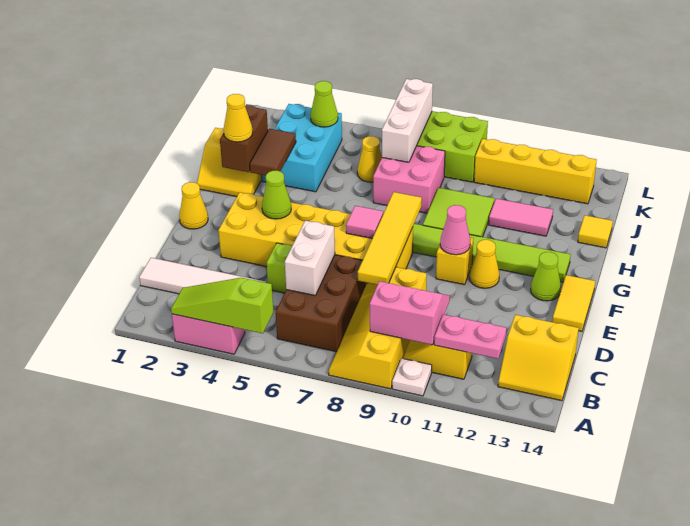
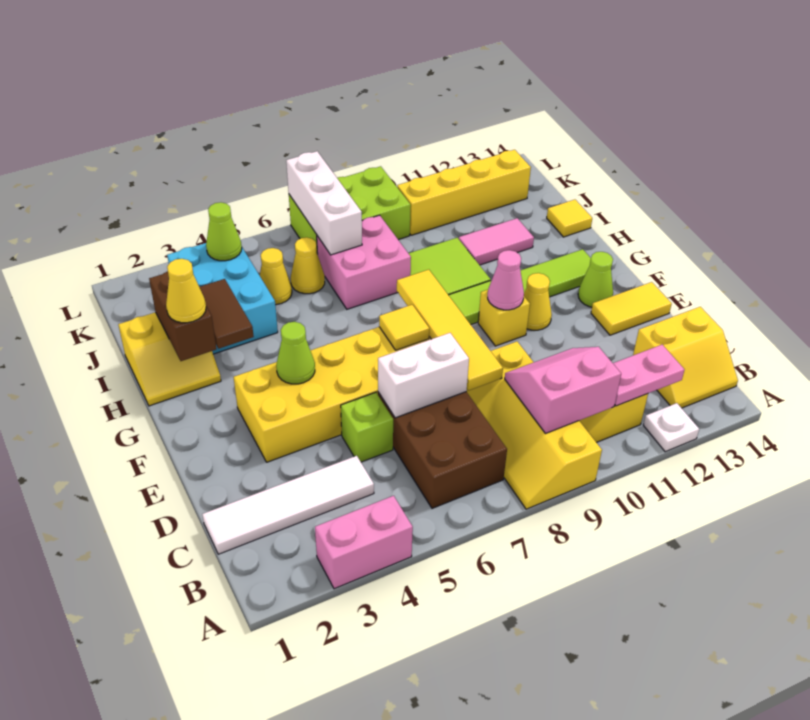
lime slope A3:A5 level 2 top 5 -> none
white plate A10 level 1 -> white plate A12 level 1
white brick C6:D6 level 2 -> white brick D6:D7 level 2
yellow tile E14:F14 level 1 -> yellow tile E13:E14 level 1
yellow cone F1 level 1 -> yellow cone J5 level 1
pink tile F7 level 2 -> yellow tile F7 level 2

